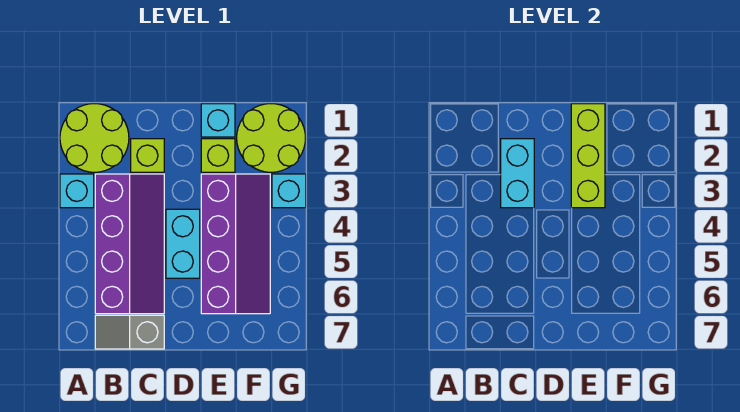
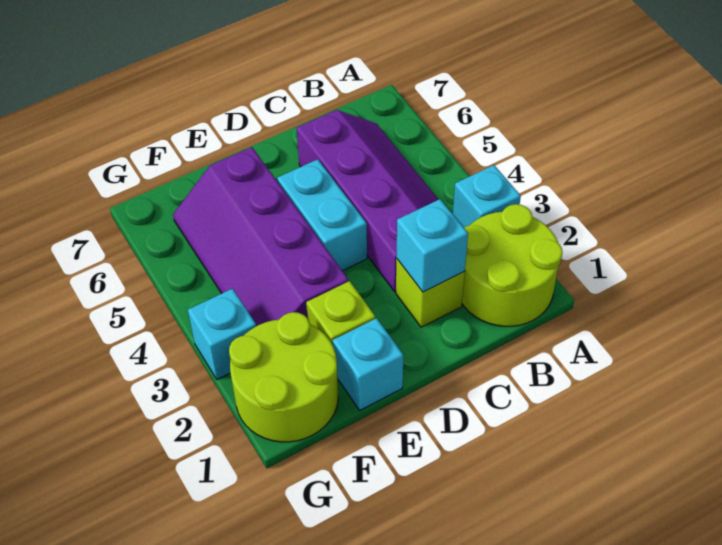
purple slope B3:C6 level 1 top B -> purple slope B3:C6 level 1 top C
grey slope B7:C7 level 1 top C -> none
cyan brick C2:C3 level 2 -> cyan brick C2 level 2
lime brick E1:E3 level 2 -> none

